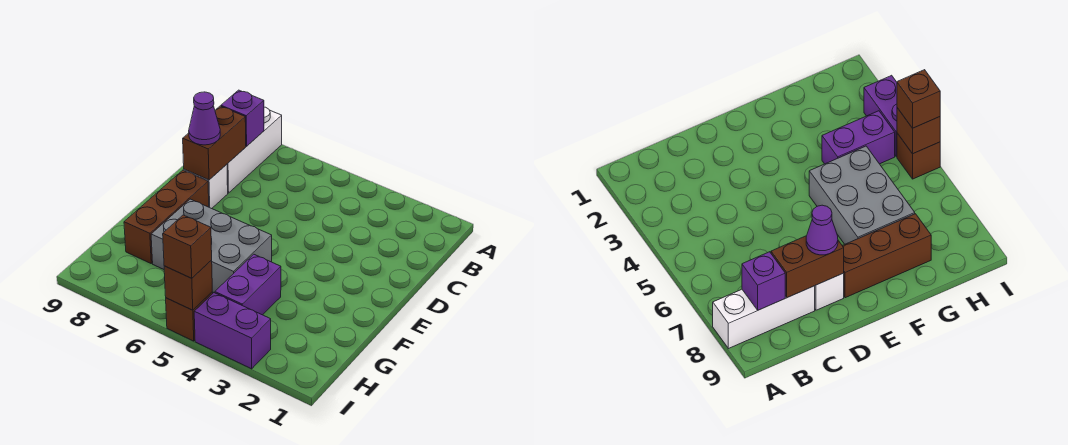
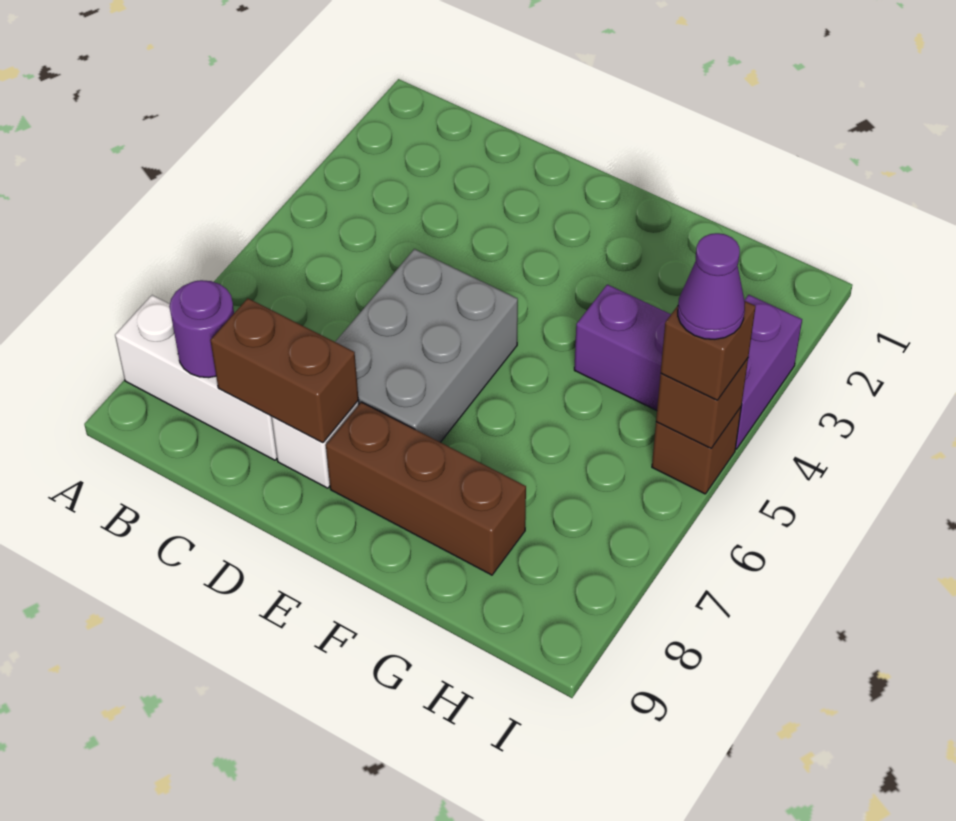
purple brick B8 level 2 -> purple round brick B8 level 2
purple cone D8 level 3 -> purple cone I5 level 4
grey brick F5:G7 level 1 -> grey brick D5:E7 level 1

